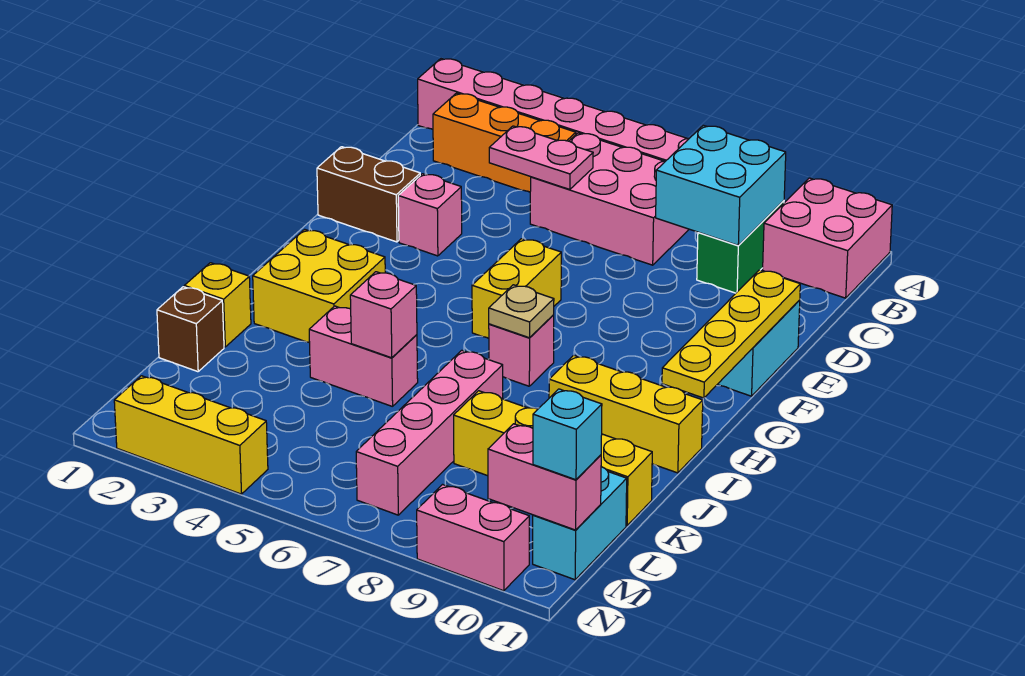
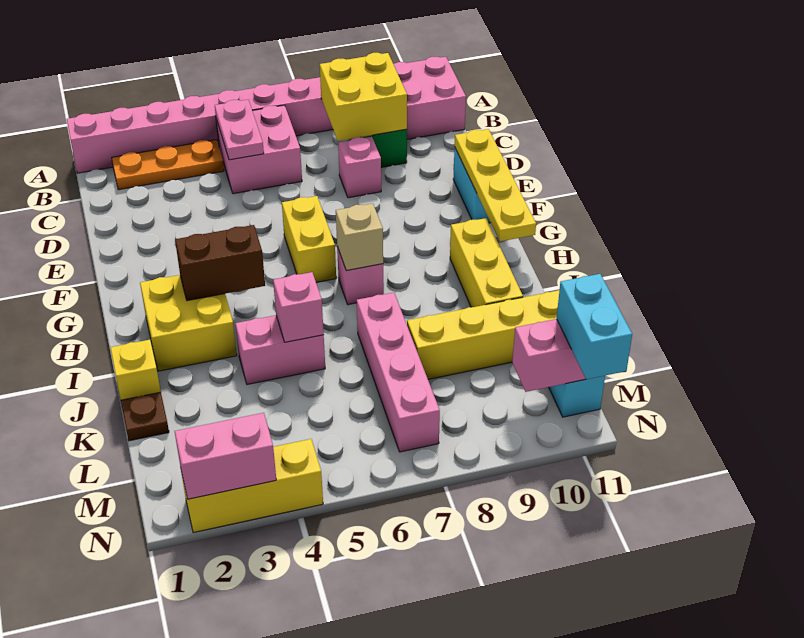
orange brick B2:B4 level 1 -> orange plate B2:B4 level 1
pink brick B5:C7 level 1 -> pink brick B5:C6 level 1
cyan brick B8:C9 level 2 -> yellow brick B8:C9 level 2
pink plate C4:C5 level 2 -> pink plate B5:C5 level 2
brown brick E1:E2 level 1 -> brown brick H3:H4 level 2
pink brick E3 level 1 -> pink brick D8 level 1
tan plate H7 level 2 -> tan brick H7 level 2
yellow brick I9:I11 level 1 -> yellow brick H10:J10 level 1
brown brick K1 level 1 -> brown plate K1 level 1
cyan brick M11 level 3 -> cyan brick M11:N11 level 3
pink brick N9:N10 level 1 -> pink brick N2:N3 level 2

